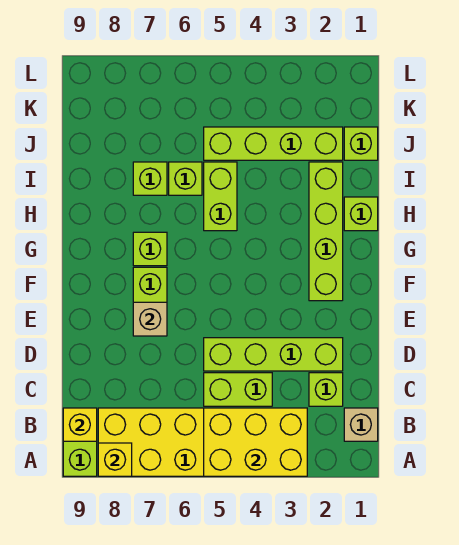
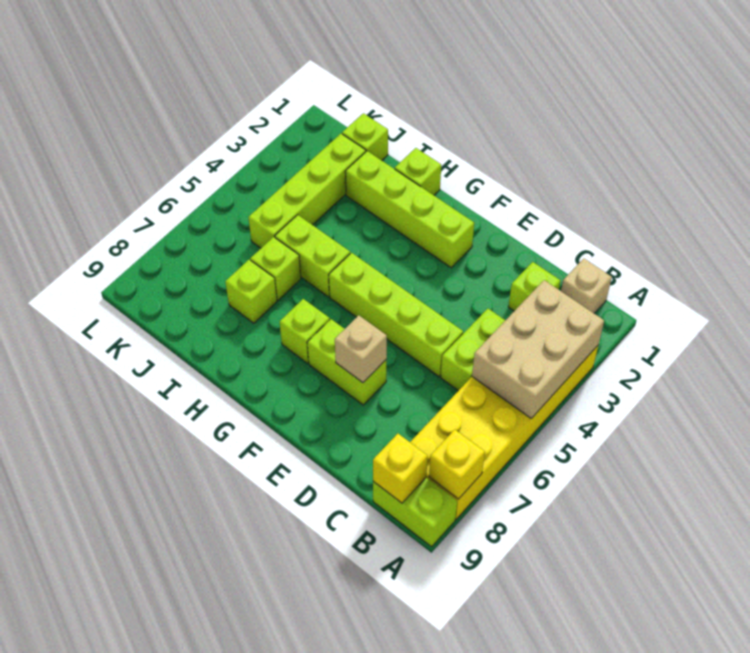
yellow brick A3:B5 level 2 -> tan brick A3:B5 level 2
lime brick D2:D5 level 1 -> lime brick D5:G5 level 1

